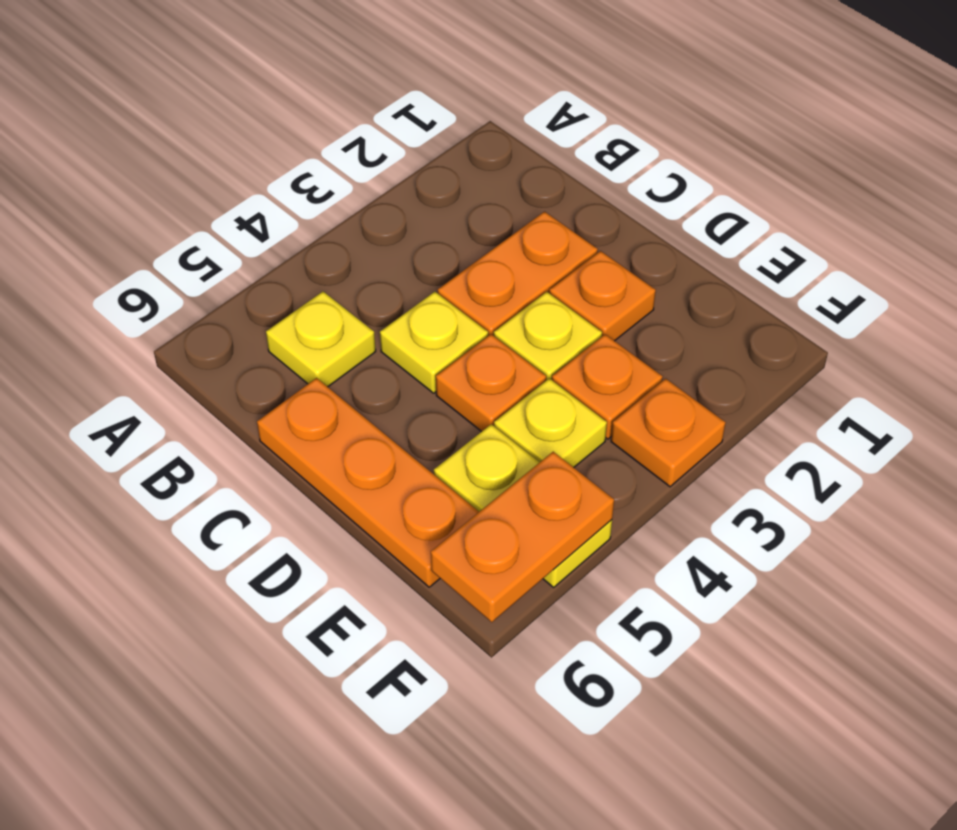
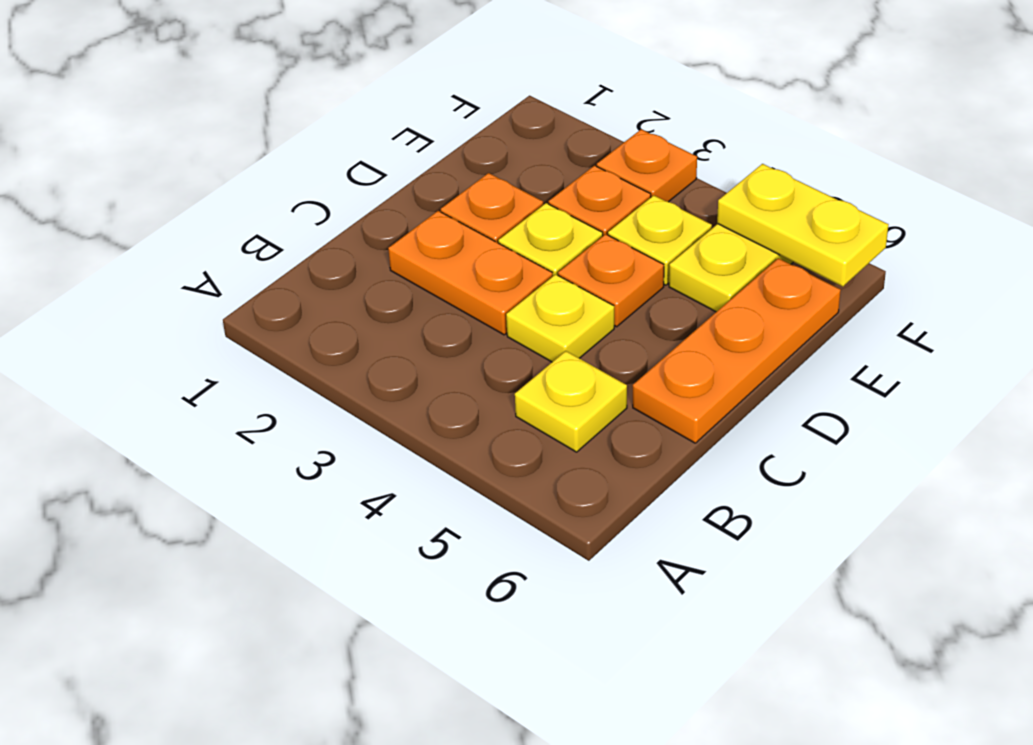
orange plate F5:F6 level 2 -> yellow plate F5:F6 level 2

